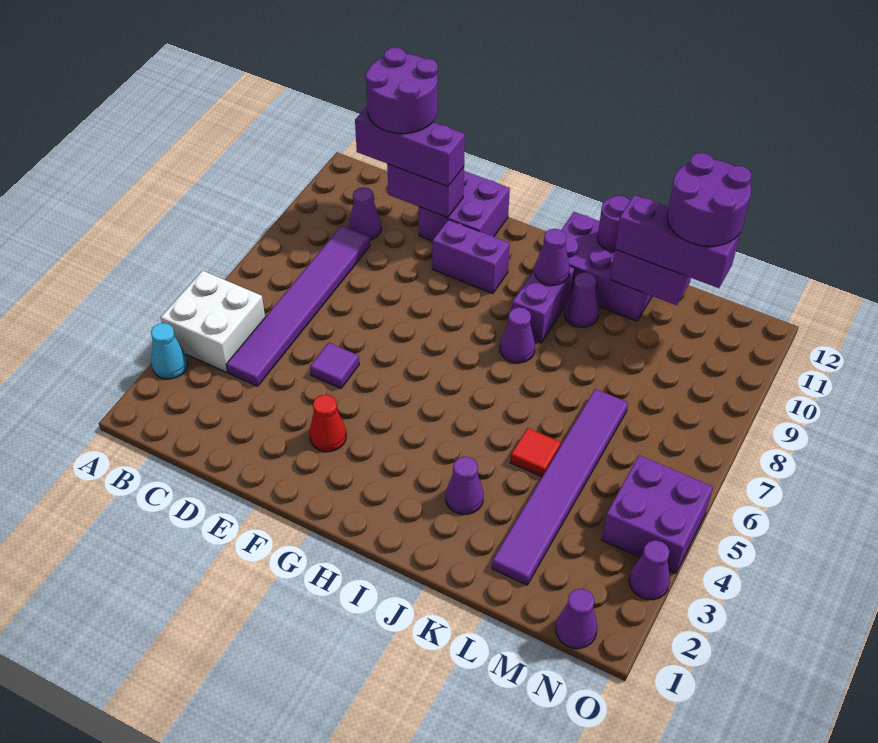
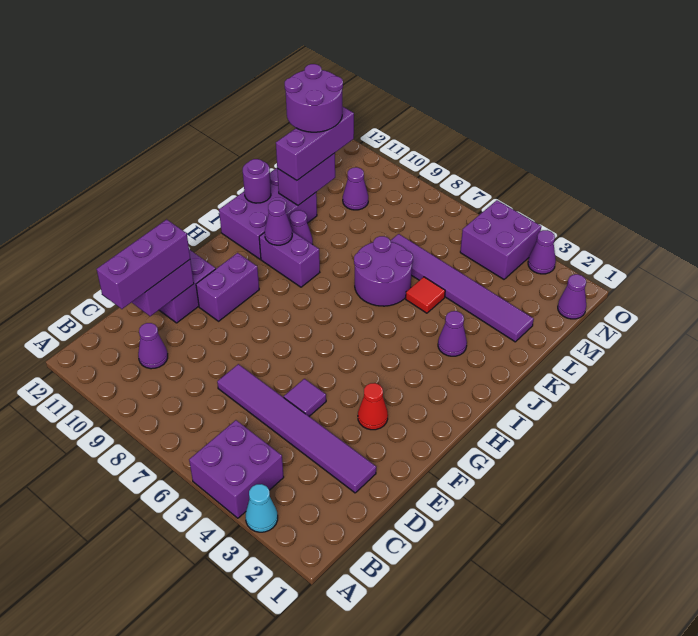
white brick A4:B5 level 1 -> purple brick A4:B5 level 1
purple tile C4:C9 level 1 -> purple tile D2:D7 level 1
purple round brick C11:D12 level 4 -> purple round brick J6:K7 level 1
purple cone I8 level 1 -> purple cone M10 level 1

